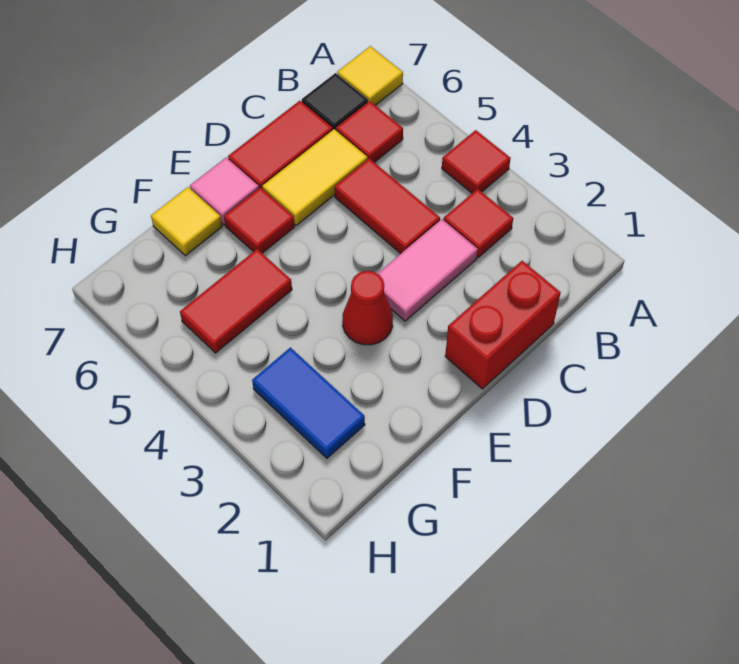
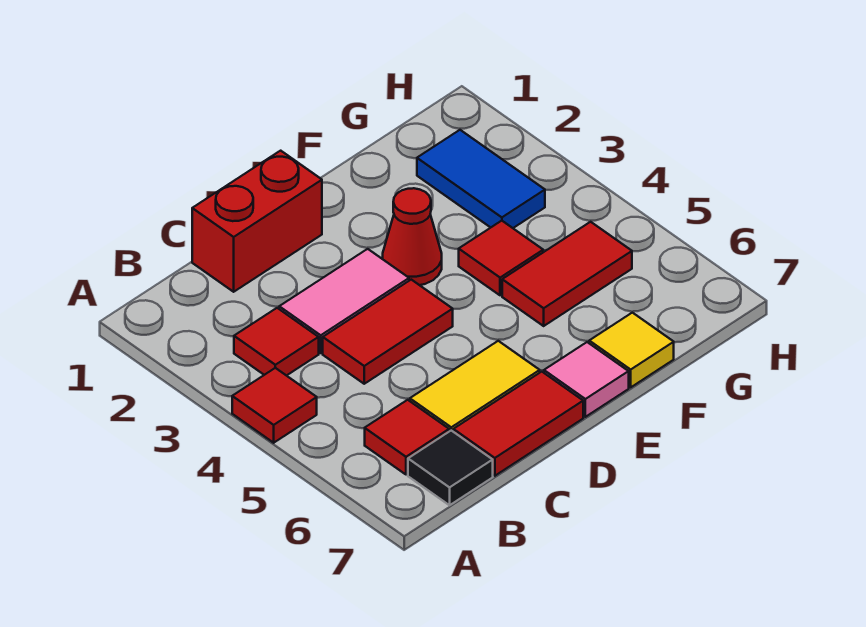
yellow tile A7 level 1 -> none
red tile C4:C5 level 1 -> red tile C4:D4 level 1
red tile E6 level 1 -> red tile F4 level 1

